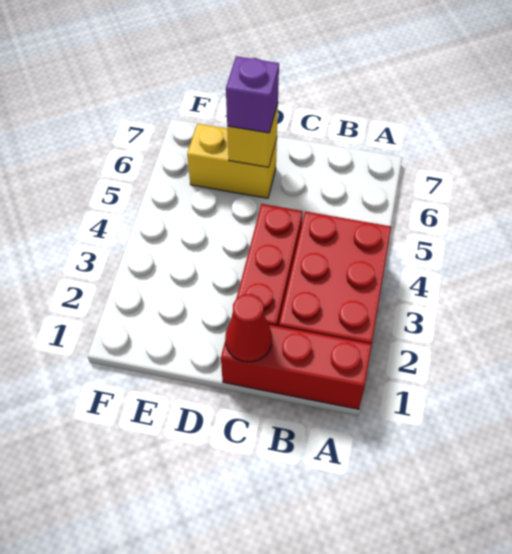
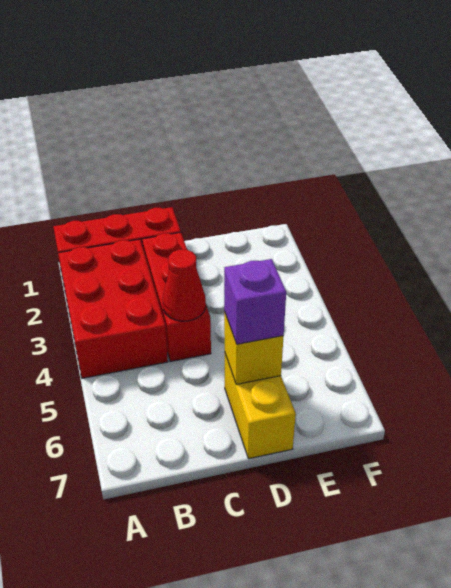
red cone C1 level 2 -> red cone C4 level 2
yellow brick D6:E6 level 1 -> yellow brick D6:D7 level 1

